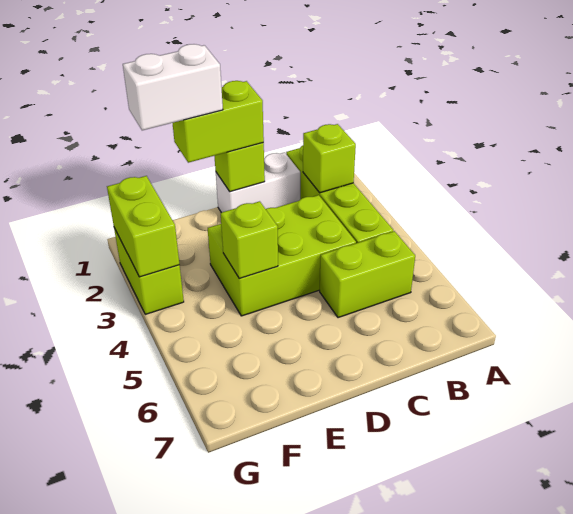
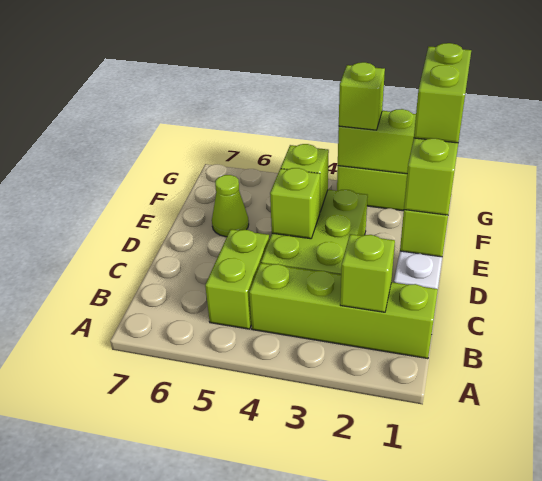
none -> lime brick D4 level 2
white brick E1:F1 level 4 -> lime brick E1:F1 level 4
none -> lime cone E6 level 1
none -> lime brick G3 level 3

